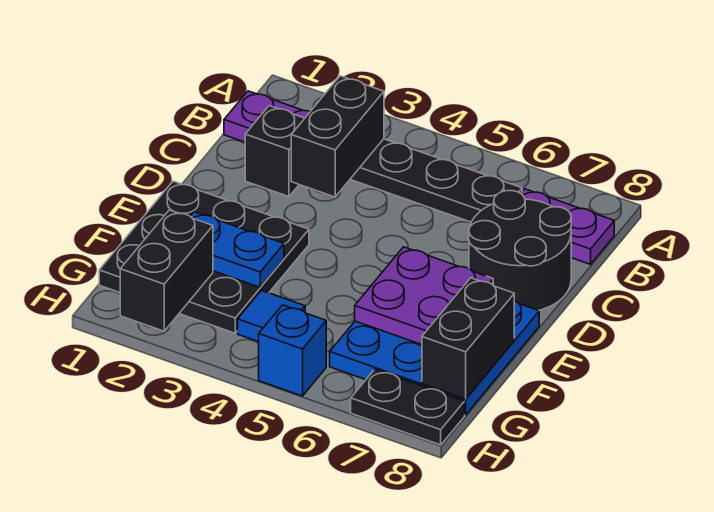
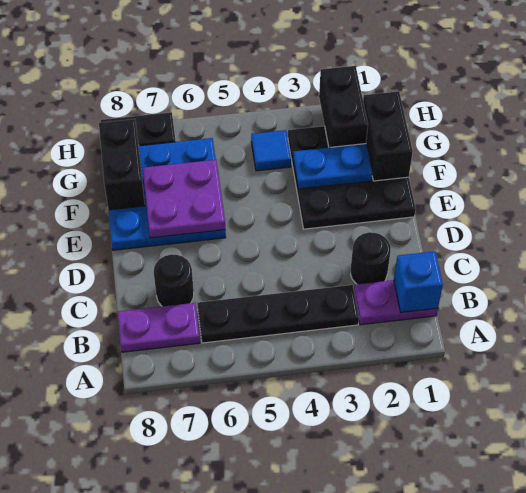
black brick B3:C3 level 2 -> black brick F1:G1 level 2
black brick C2 level 1 -> black round brick C2 level 1
black round brick C7:D8 level 1 -> black round brick C7 level 1
blue brick H5 level 1 -> blue brick B1 level 2

